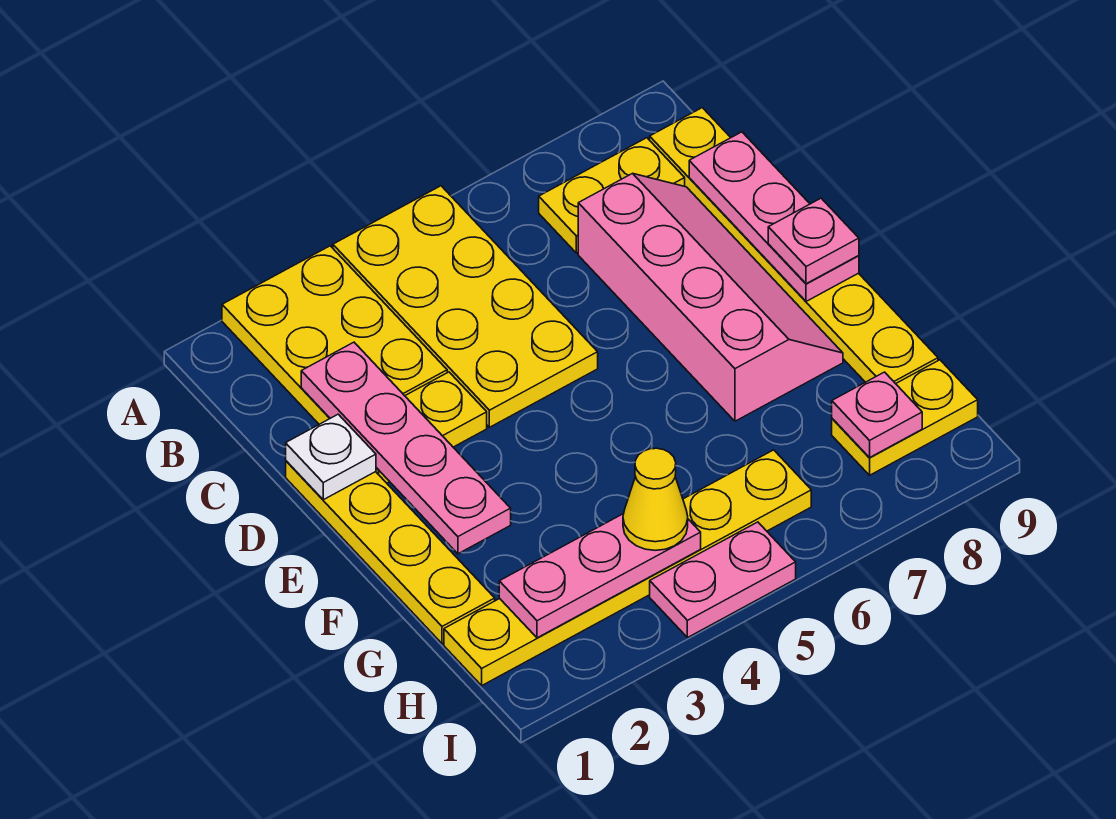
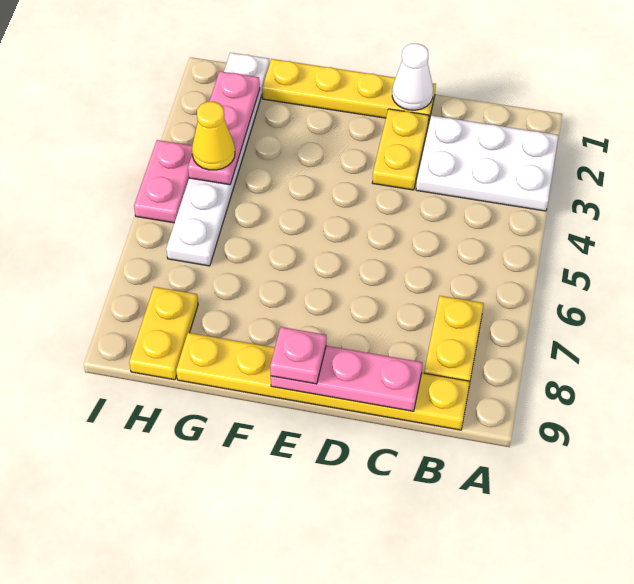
yellow plate A2:C3 level 1 -> white plate A2:C3 level 1
yellow plate A4:D5 level 1 -> none
pink plate C2:F2 level 2 -> none
pink slope C7:F8 level 1 top 7 -> none
white plate D1 level 2 -> white cone D1 level 2
yellow plate H1:H6 level 1 -> white plate H1:H6 level 1
pink plate H8 level 2 -> none

